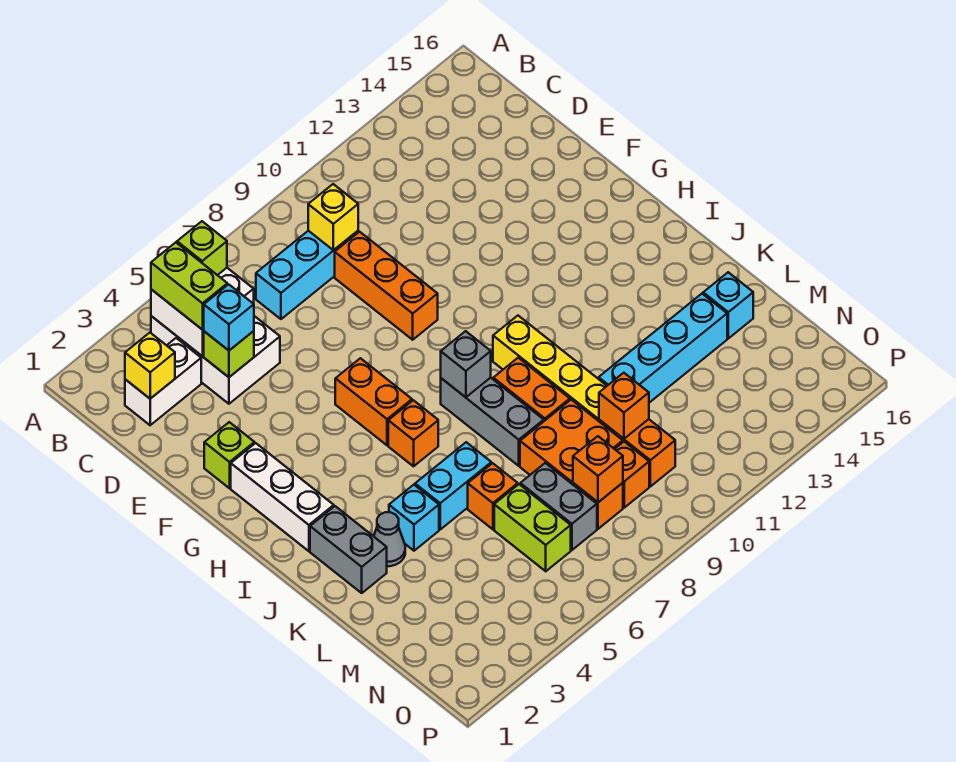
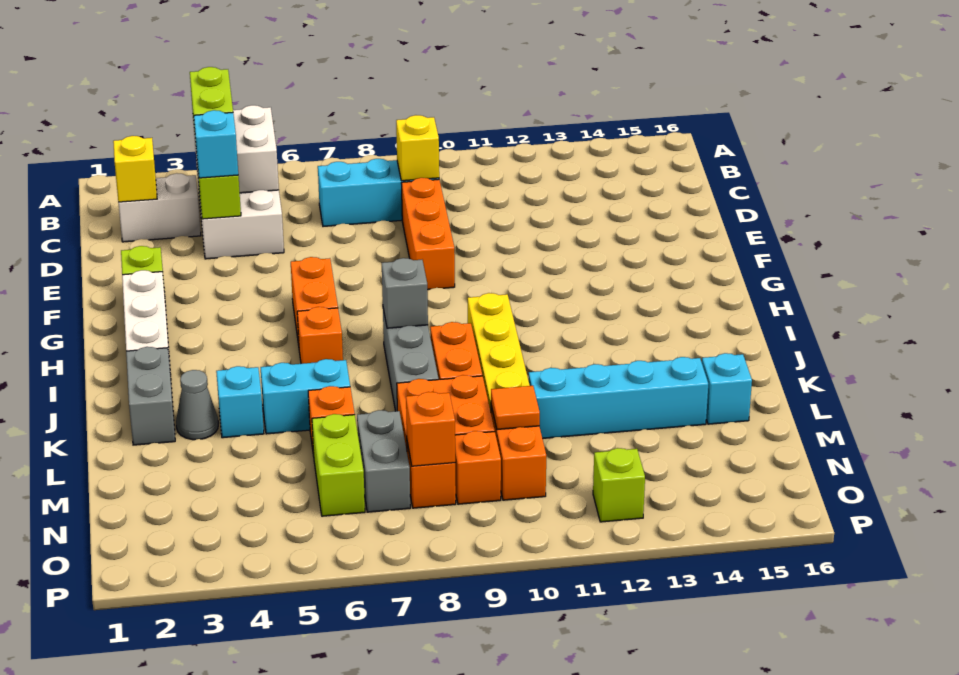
lime brick B5 level 3 -> lime brick O12 level 1
orange brick M10 level 2 -> orange tile M10 level 2

